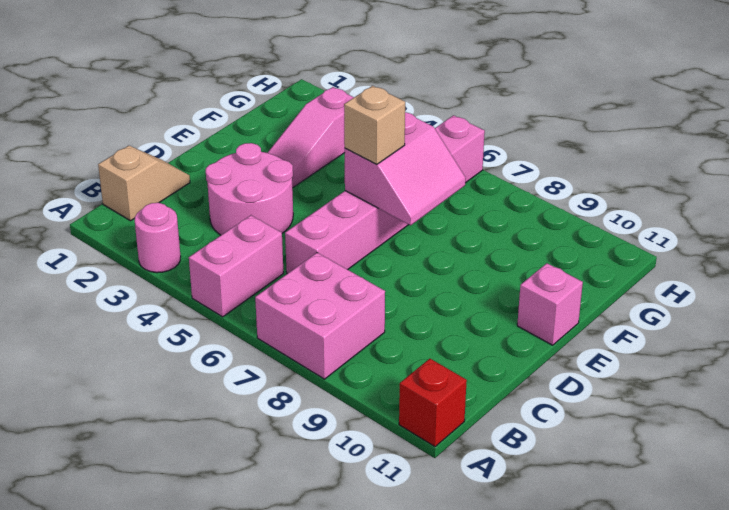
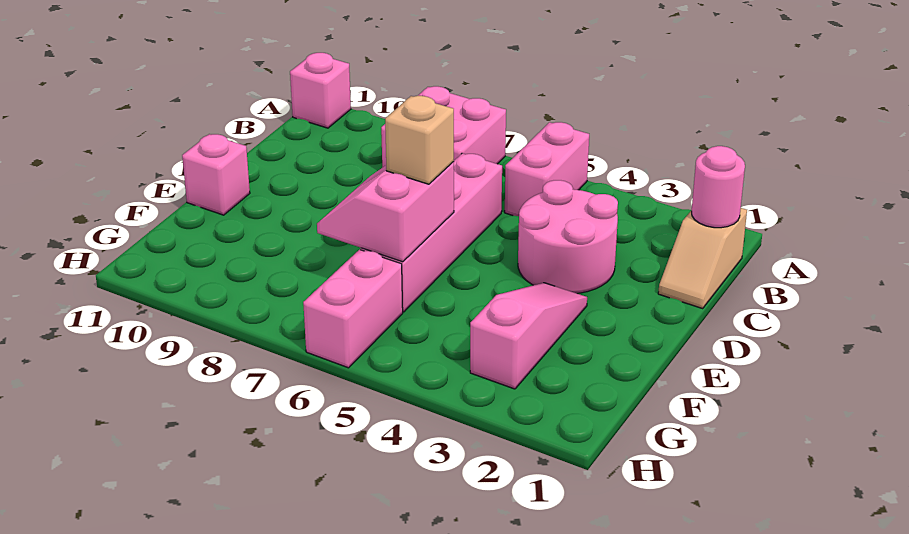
pink round brick A3 level 1 -> pink round brick B1 level 2
red brick A11 level 1 -> pink brick A11 level 1

